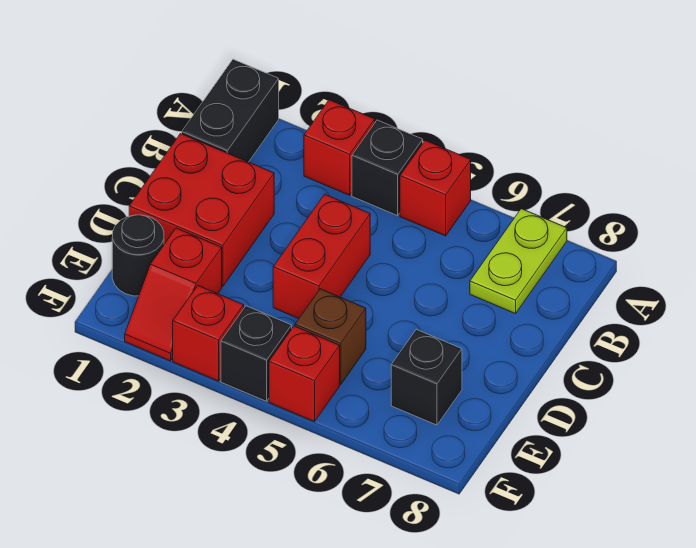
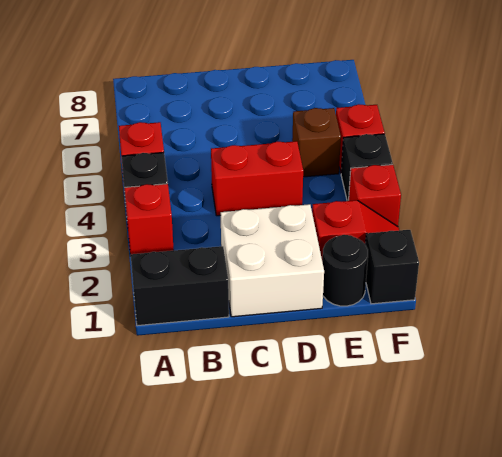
lime plate A7:B7 level 1 -> none
red brick C1:D2 level 1 -> white brick C1:D2 level 1
black brick E7 level 1 -> black brick F1 level 1

